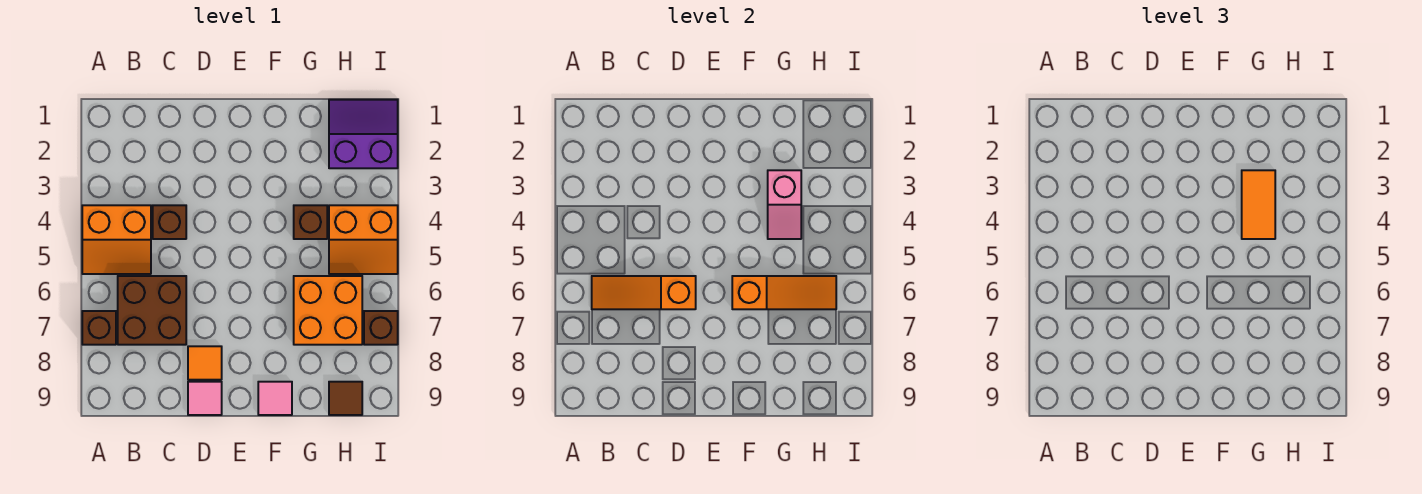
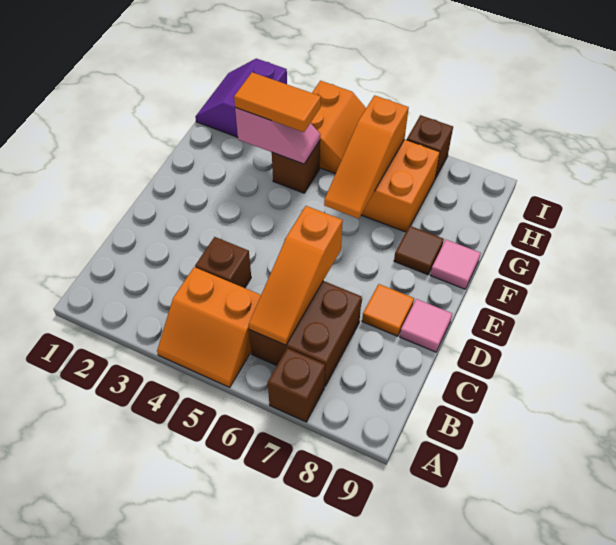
orange slope A4:B5 level 1 top 4 -> orange slope A4:B5 level 1 top B
orange slope F6:H6 level 2 top F -> orange slope F6:H6 level 2 top H
brown tile H9 level 1 -> brown tile F8 level 1

